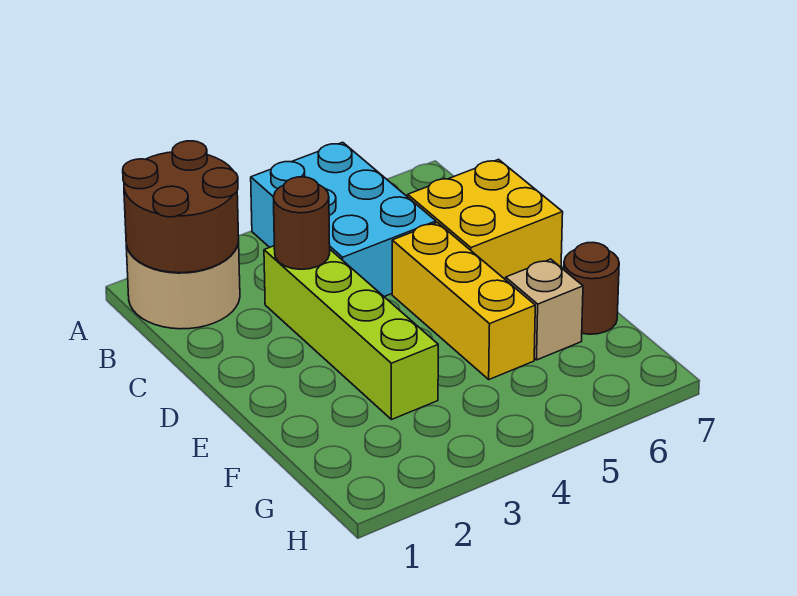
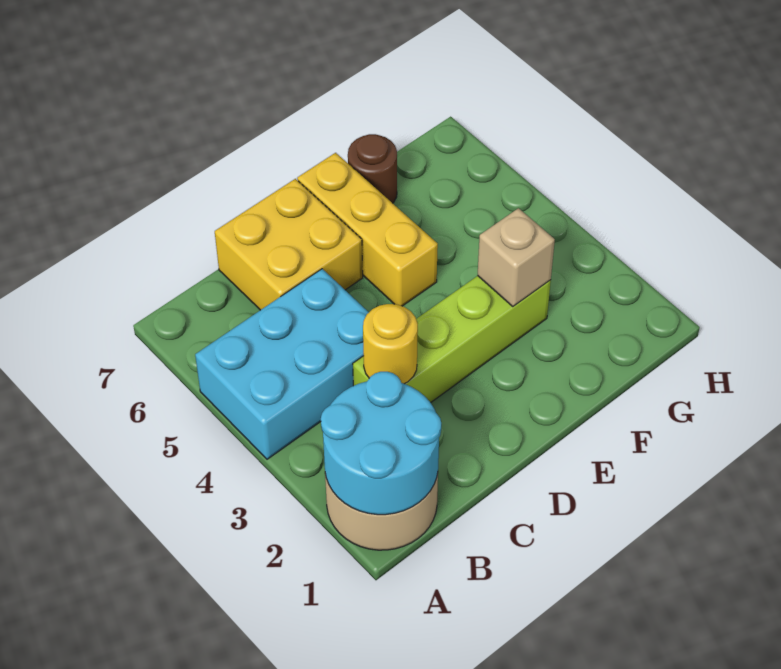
brown round brick A1:B2 level 2 -> cyan round brick A1:B2 level 2
brown round brick C3 level 2 -> yellow round brick C3 level 2
yellow brick D5:F5 level 1 -> yellow brick E5:E7 level 1
tan brick F6 level 1 -> tan brick F3 level 2

